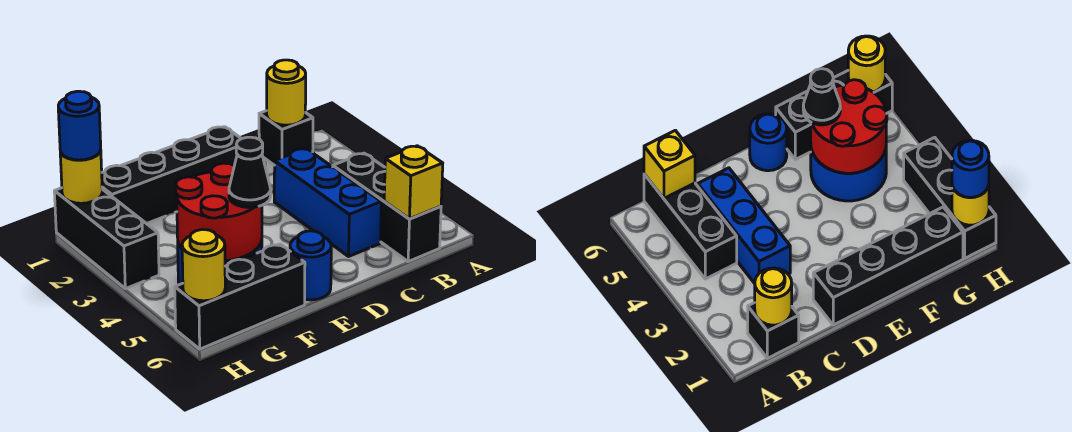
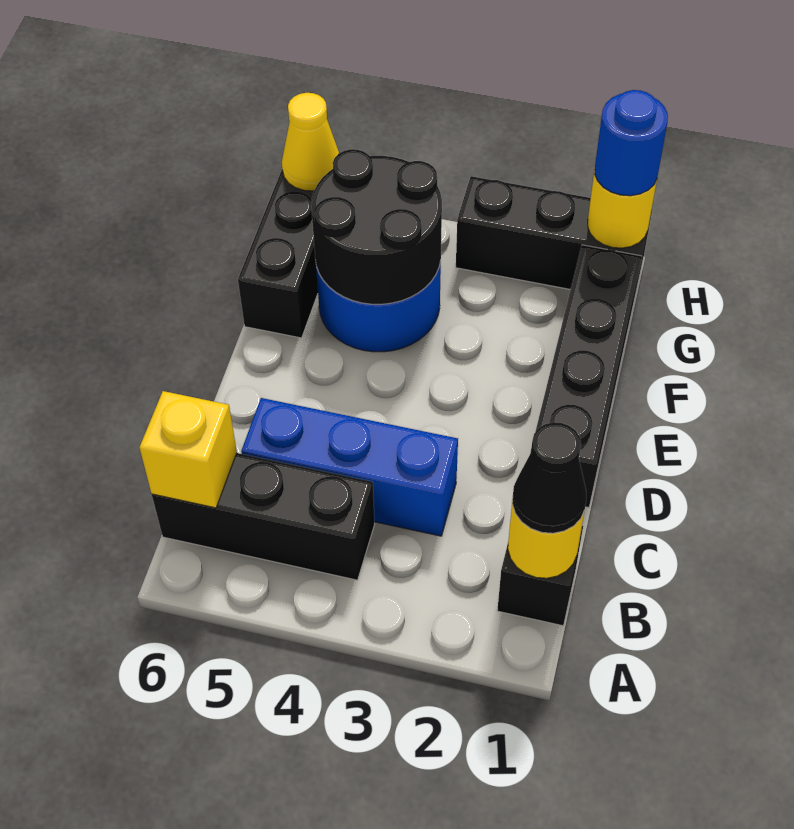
blue round brick E6 level 1 -> none
red round brick F4:G5 level 2 -> black round brick F4:G5 level 2
black cone F5 level 3 -> black cone B1 level 3
yellow round brick H6 level 2 -> yellow cone H6 level 2

